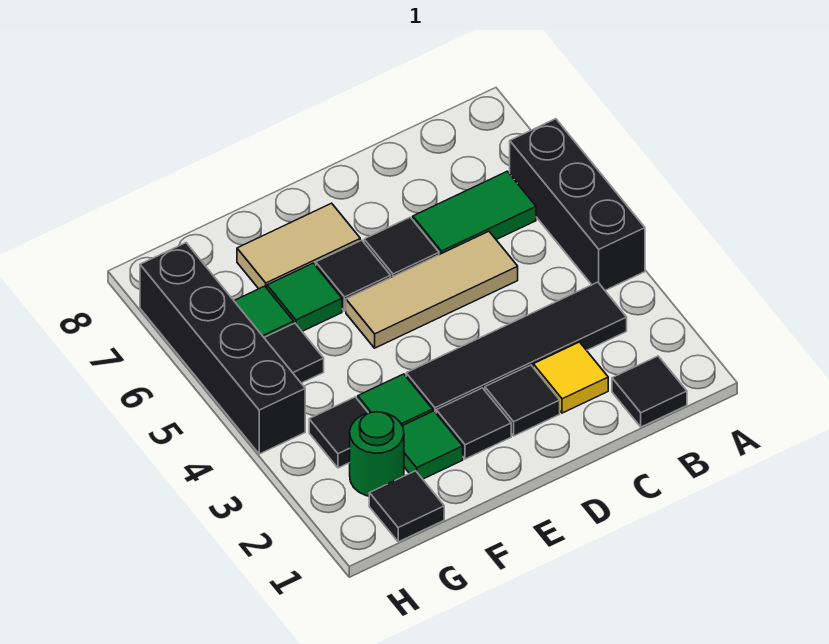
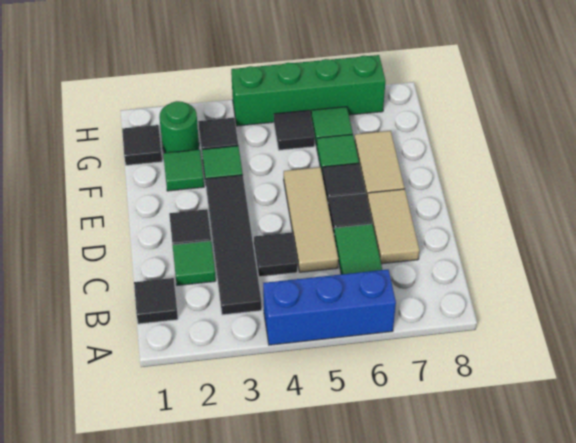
black brick A4:A6 level 1 -> blue brick A4:A6 level 1
yellow tile C2 level 1 -> green tile C2 level 1
none -> tan tile C7:D7 level 1
black tile E2 level 1 -> black tile C4 level 1
black brick H4:H7 level 1 -> green brick H4:H7 level 1

